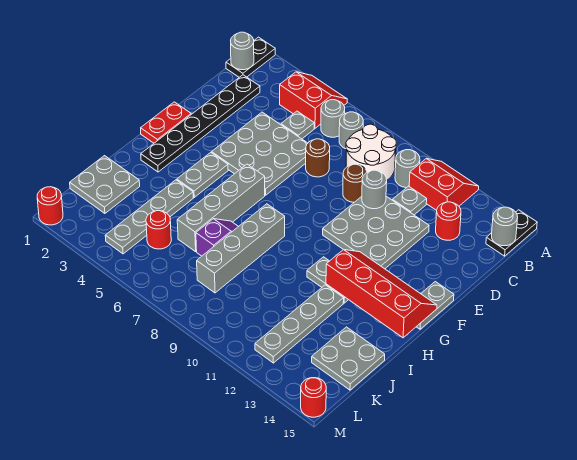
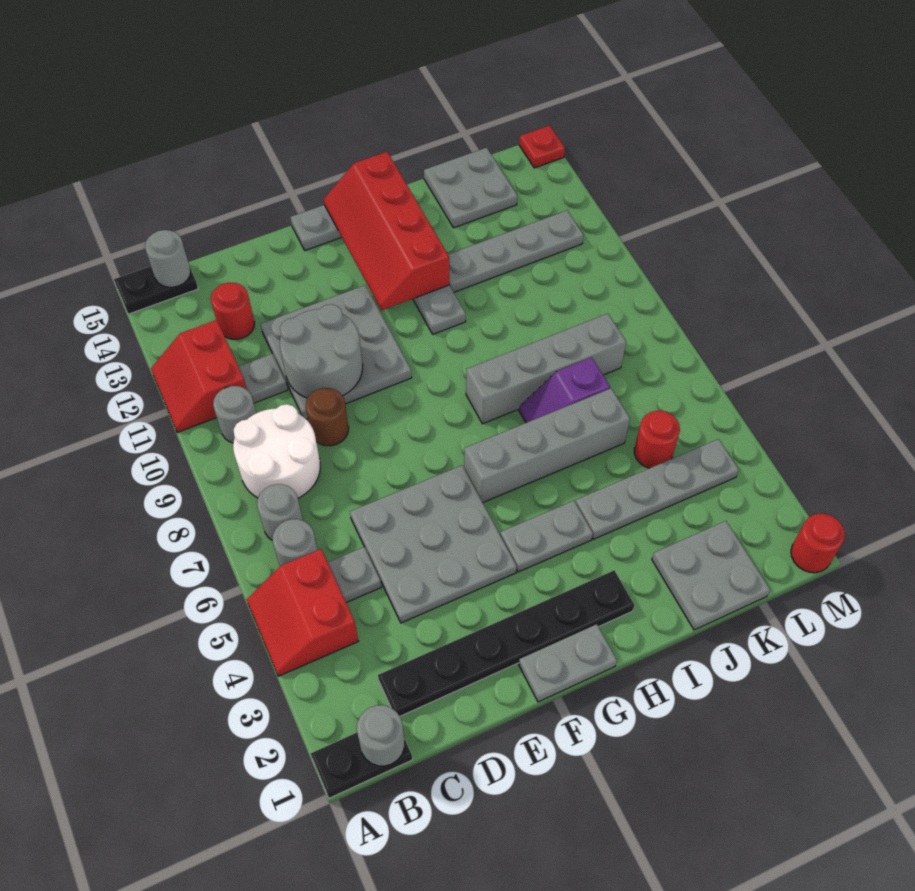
brown round brick D7 level 1 -> none
grey round brick D10 level 2 -> grey round brick D10:E11 level 2
red plate F1:G1 level 1 -> grey plate F1:G1 level 1
red round brick M15 level 1 -> red plate M15 level 1

